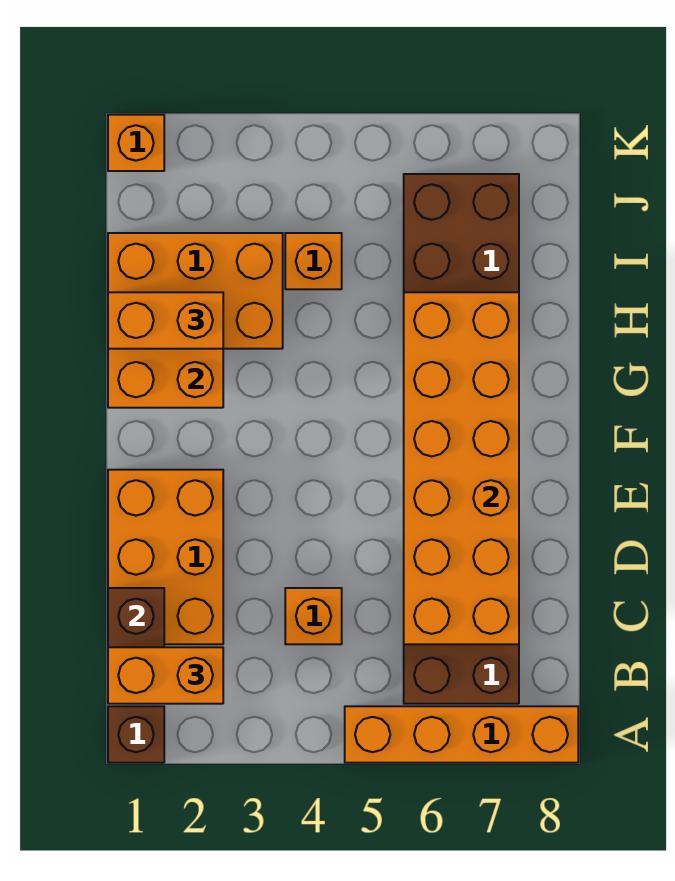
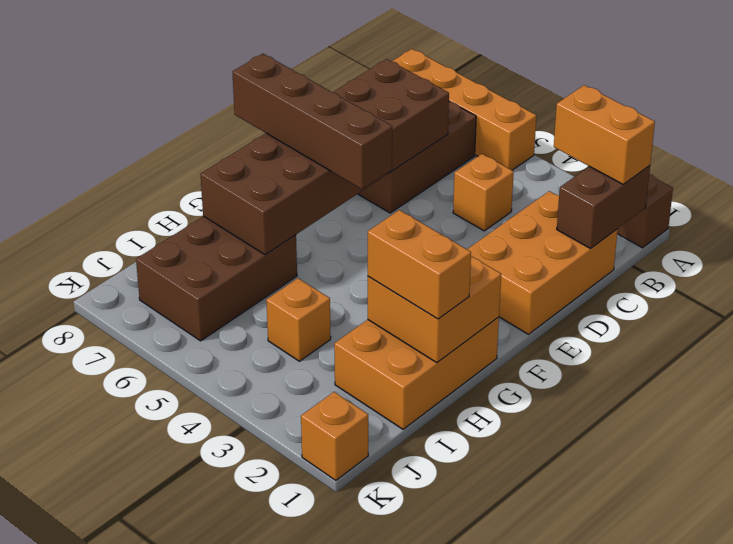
orange brick C6:H7 level 2 -> brown brick C6:H7 level 2
none -> brown brick F5:F8 level 3
orange brick H1:I3 level 1 -> orange brick G1:I2 level 1

